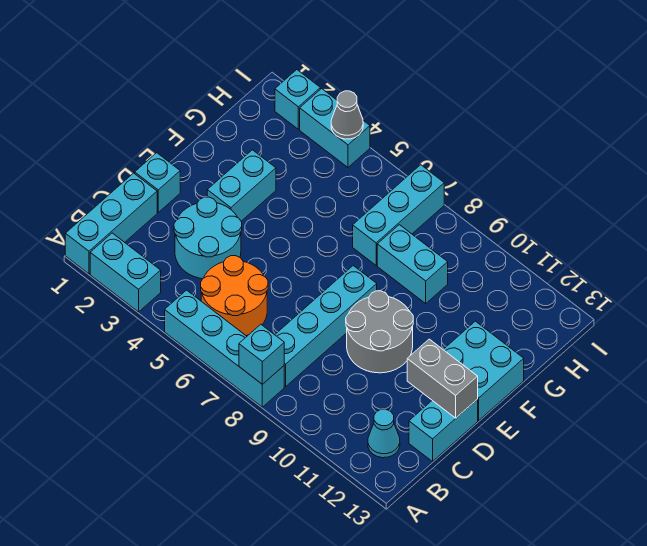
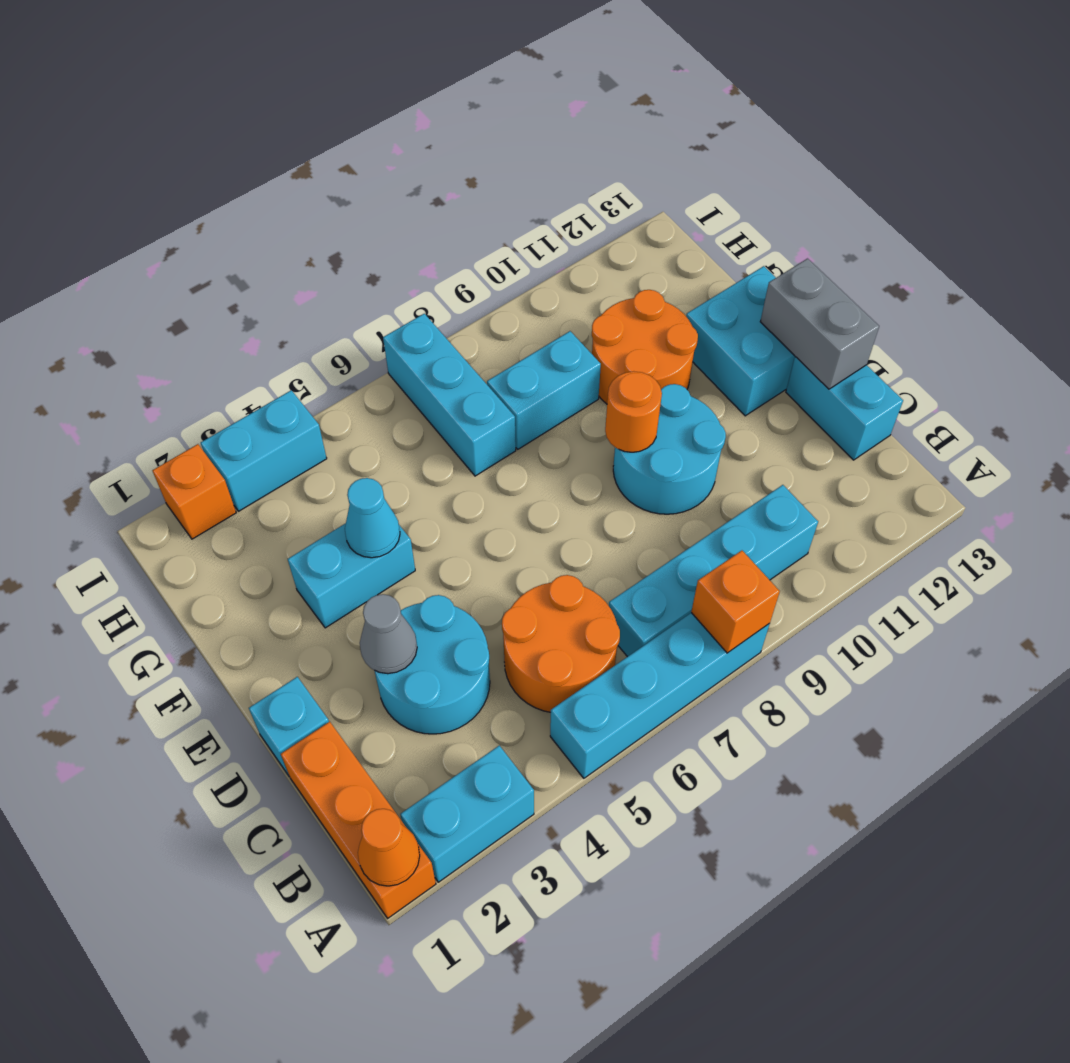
cyan brick A1:C1 level 1 -> orange brick A1:C1 level 1
none -> orange cone A1 level 2
cyan brick A8 level 2 -> orange brick A8 level 2
cyan brick B8:E8 level 1 -> cyan brick B7:B10 level 1
cyan cone B12 level 1 -> cyan cone F4 level 2
grey round brick D9:E10 level 1 -> cyan round brick D9:E10 level 1
grey brick D12:D13 level 2 -> grey brick D13:E13 level 2
cyan brick E3:F3 level 1 -> cyan brick F3:F4 level 1
none -> orange round brick E9 level 2
none -> orange round brick F10:G11 level 1
cyan brick I2 level 1 -> orange brick I2 level 1
grey cone I4 level 2 -> grey cone D3 level 2

